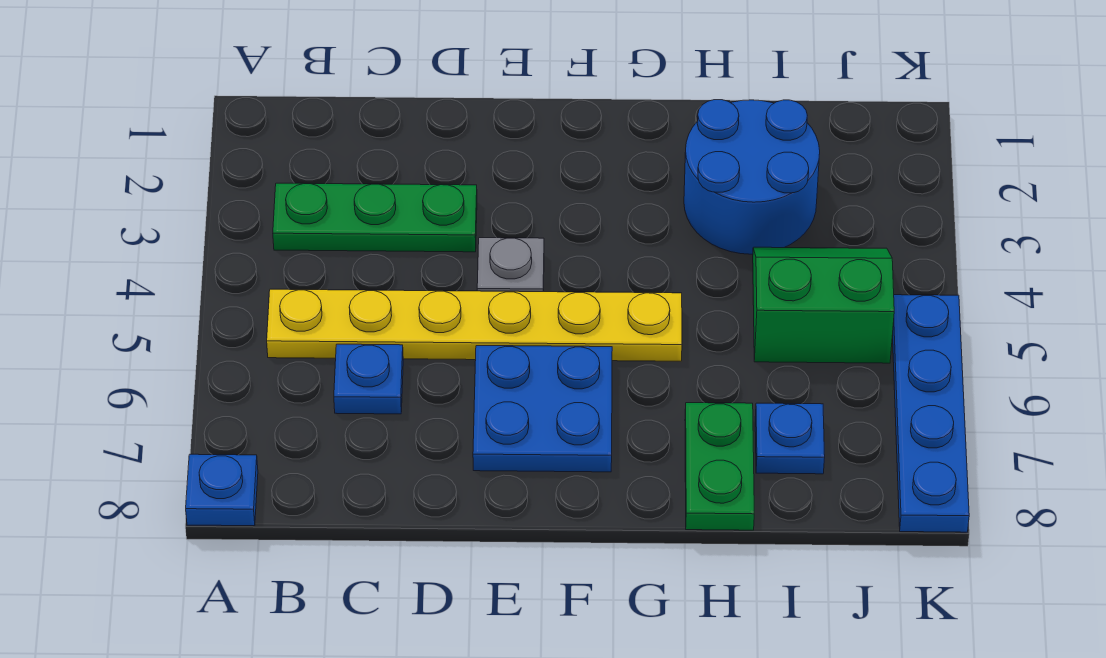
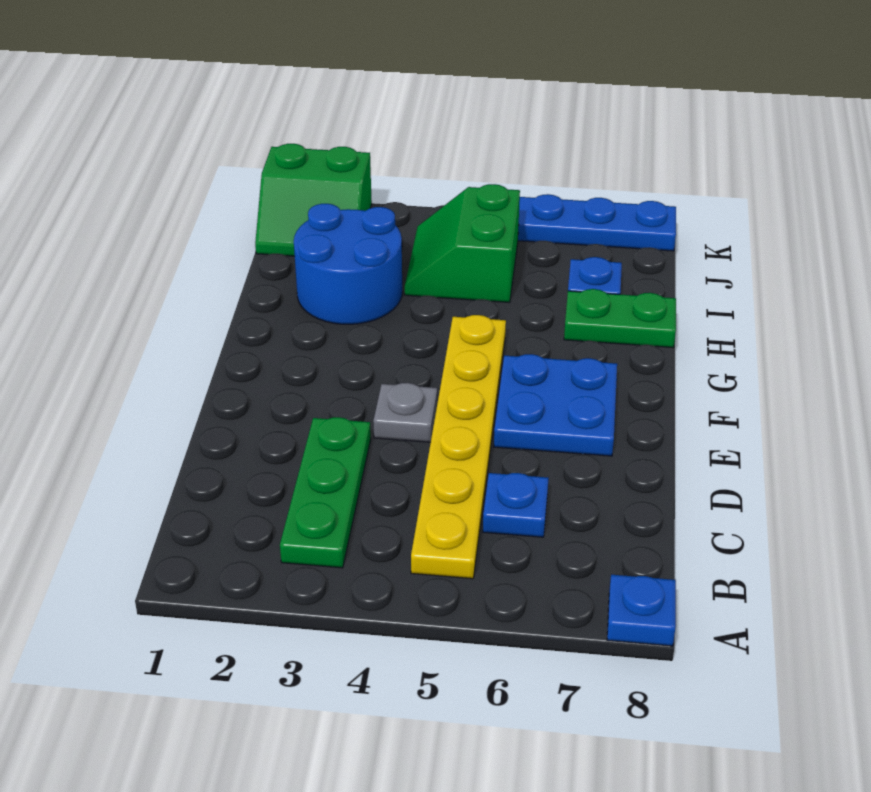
none -> green slope J1:K2 level 1 top K

